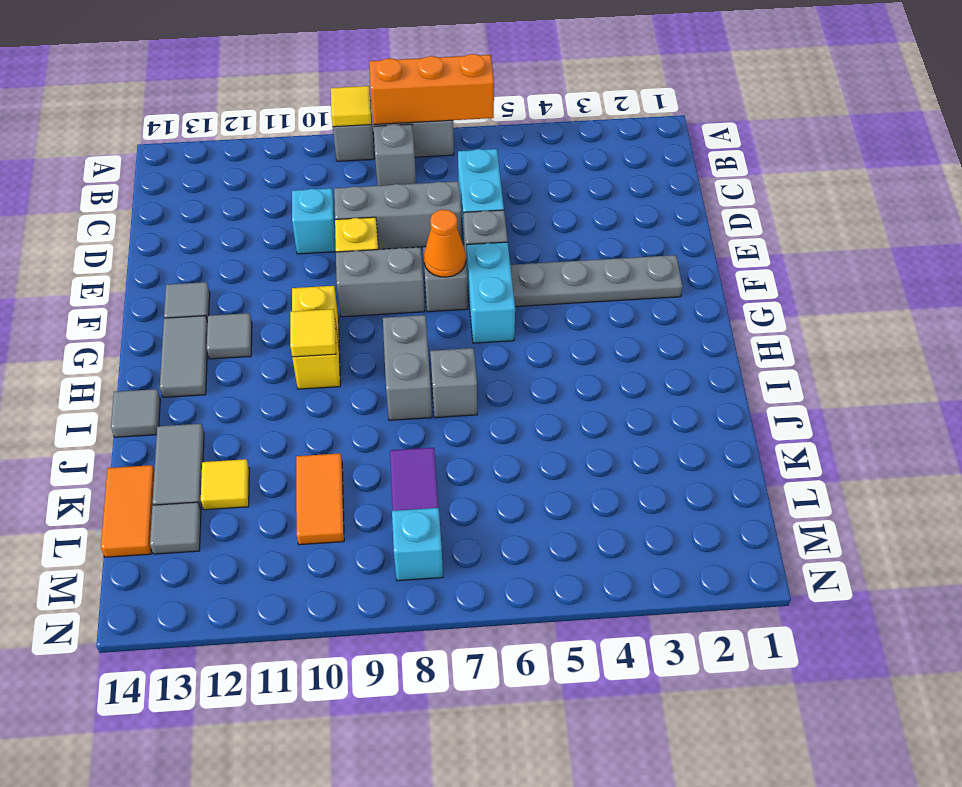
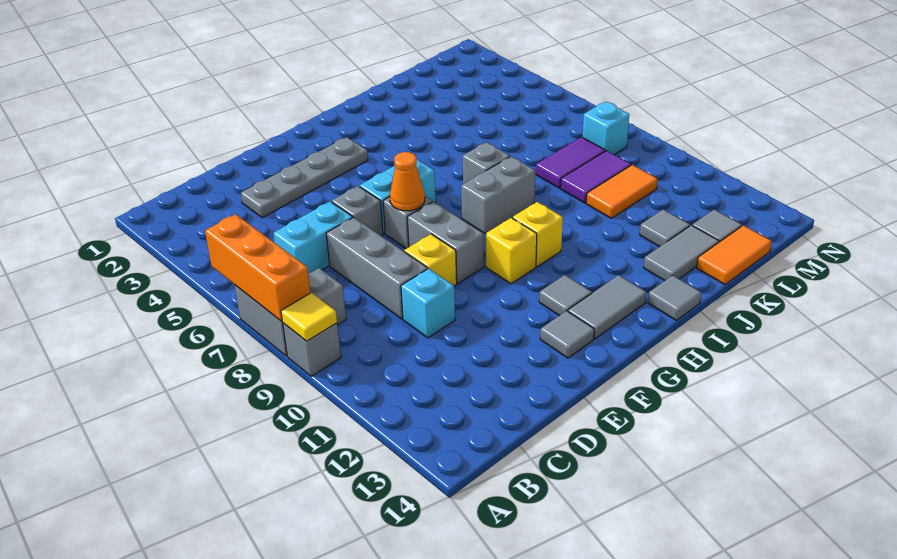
grey plate F2:F5 level 1 -> grey plate D3:G3 level 1
yellow tile H10 level 2 -> none
none -> purple tile K9:L9 level 1
yellow tile K12 level 1 -> grey tile K12 level 1

